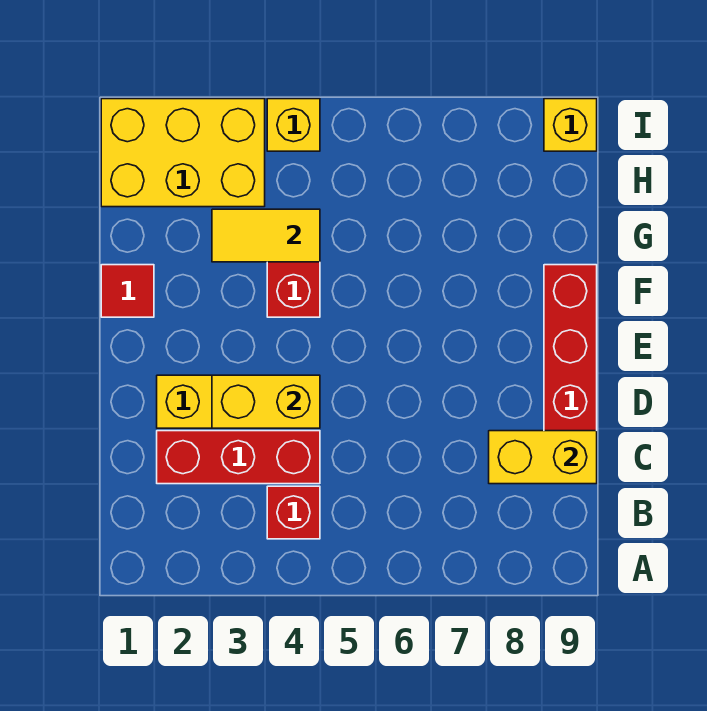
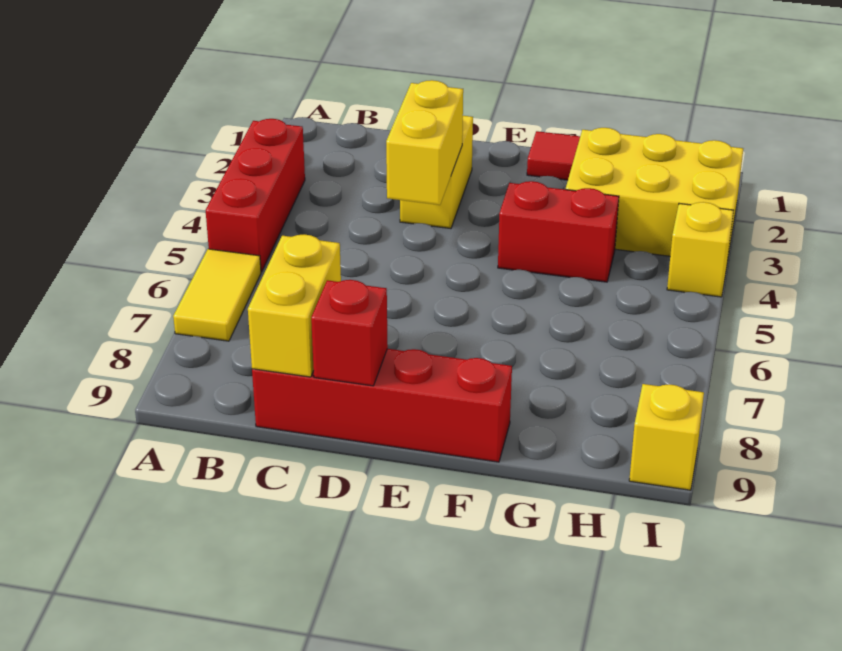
red brick B4 level 1 -> red brick D9 level 2
red brick C2:C4 level 1 -> red brick A3:A5 level 1
yellow tile G3:G4 level 2 -> yellow tile A6:A7 level 1
yellow brick H1:I3 level 1 -> yellow brick G2:I3 level 1

